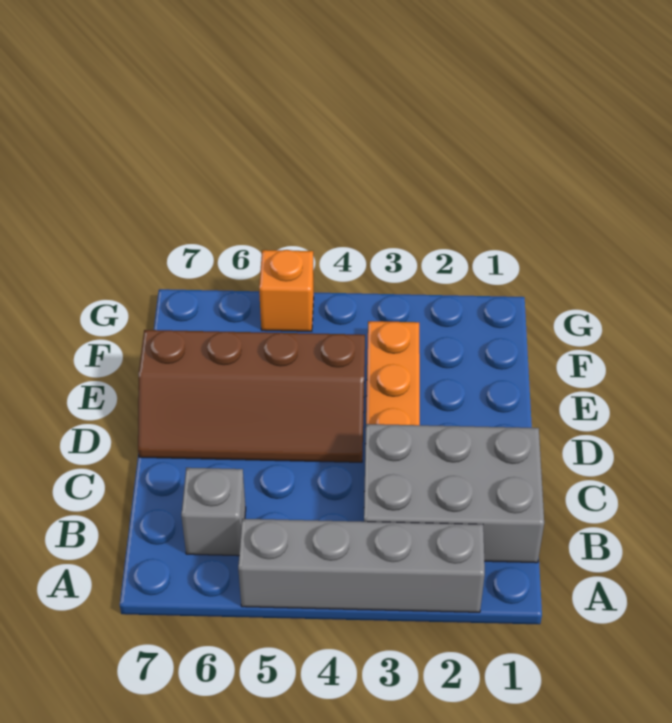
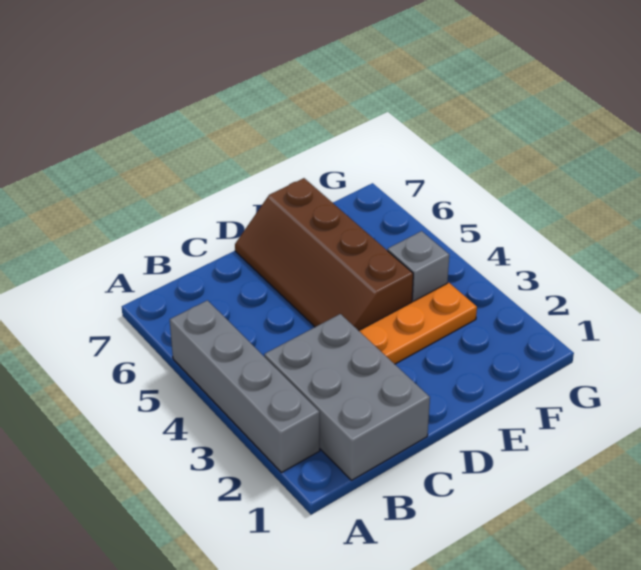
grey brick B6 level 1 -> grey brick F4 level 1
orange brick G5 level 1 -> none

